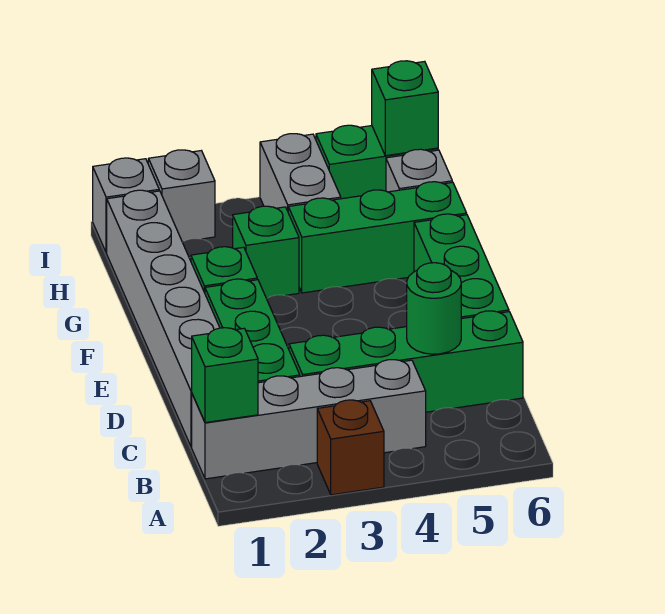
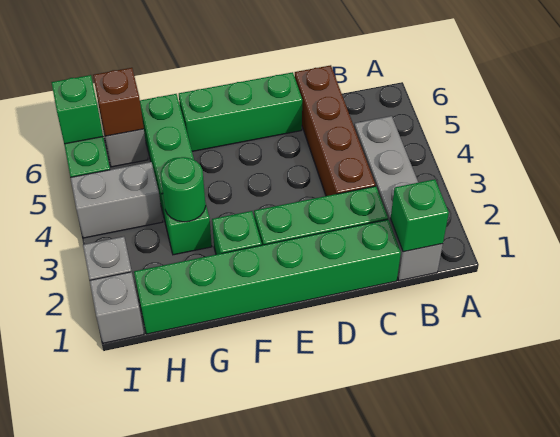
brown brick A3 level 1 -> brown brick H6 level 2
grey brick C1:H1 level 1 -> green brick C1:H1 level 1
green brick C3:C6 level 1 -> brown brick C3:C6 level 1
green round brick C5 level 2 -> green round brick G3 level 2

